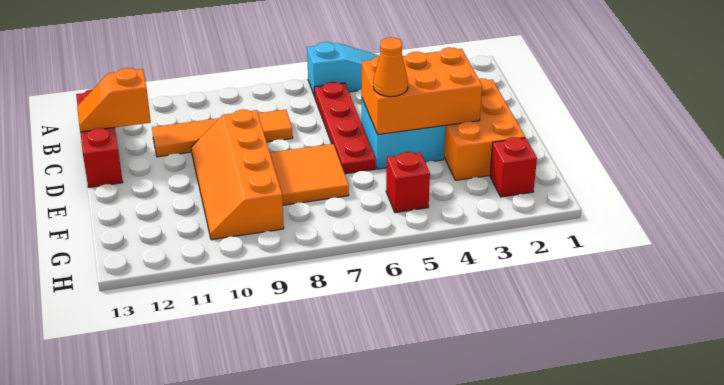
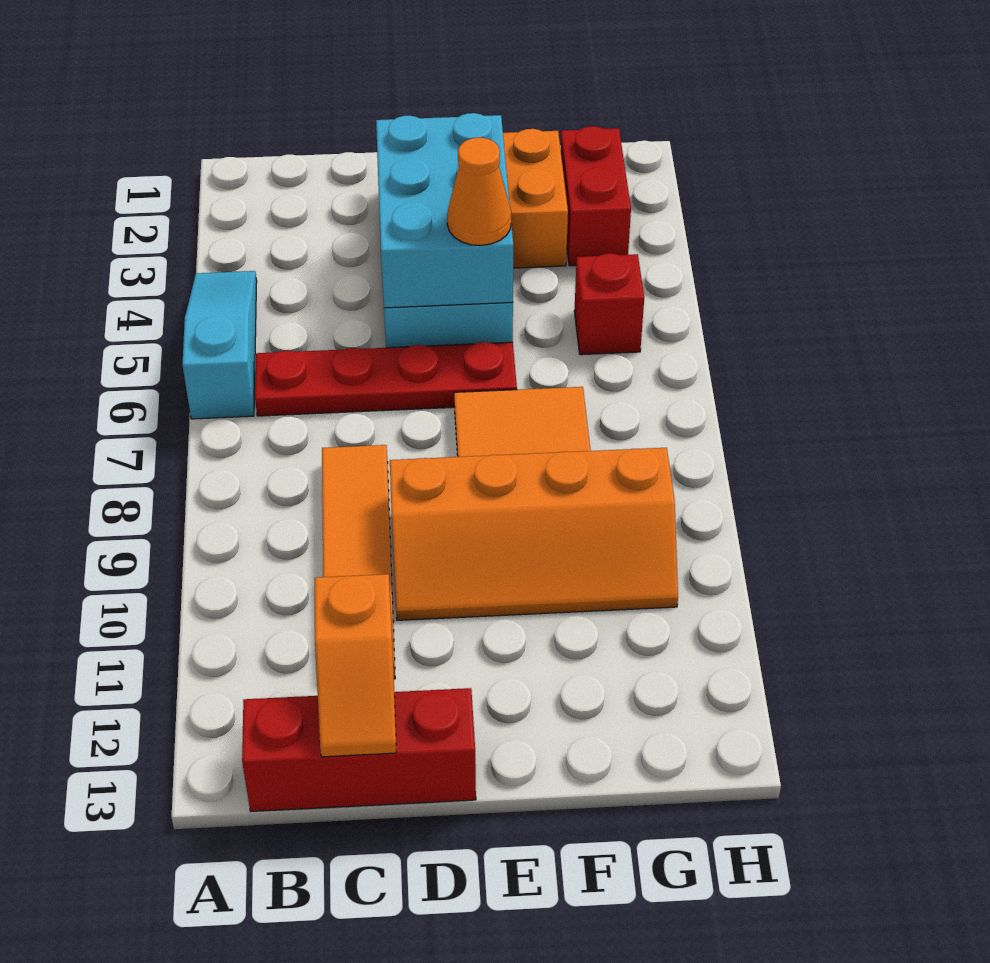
orange brick D3:E5 level 2 -> cyan brick D3:E5 level 2
red brick G2 level 1 -> red brick G2:G3 level 1

